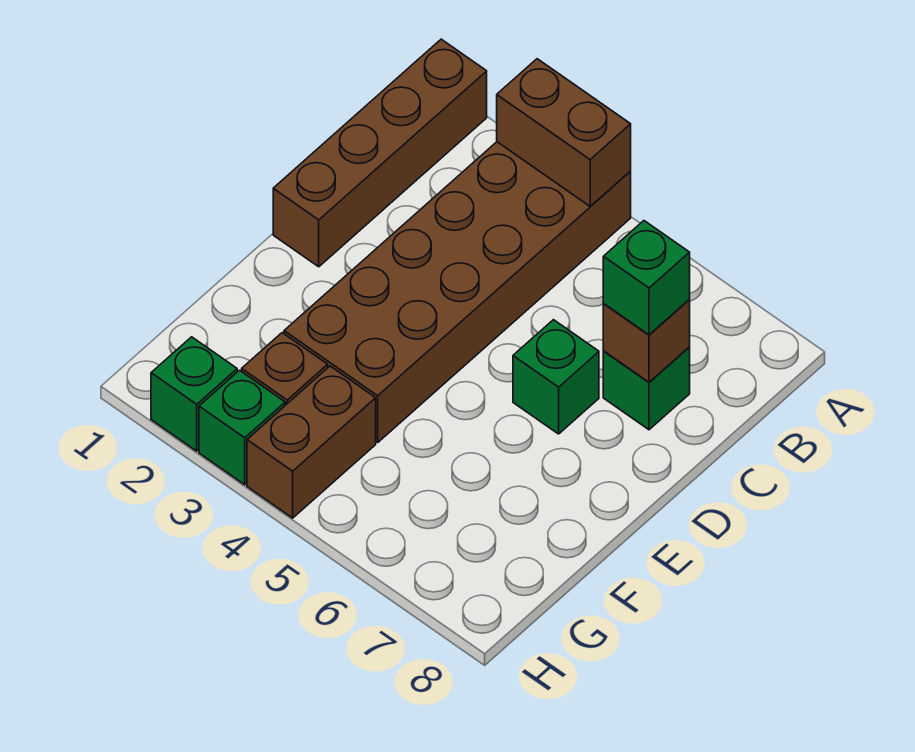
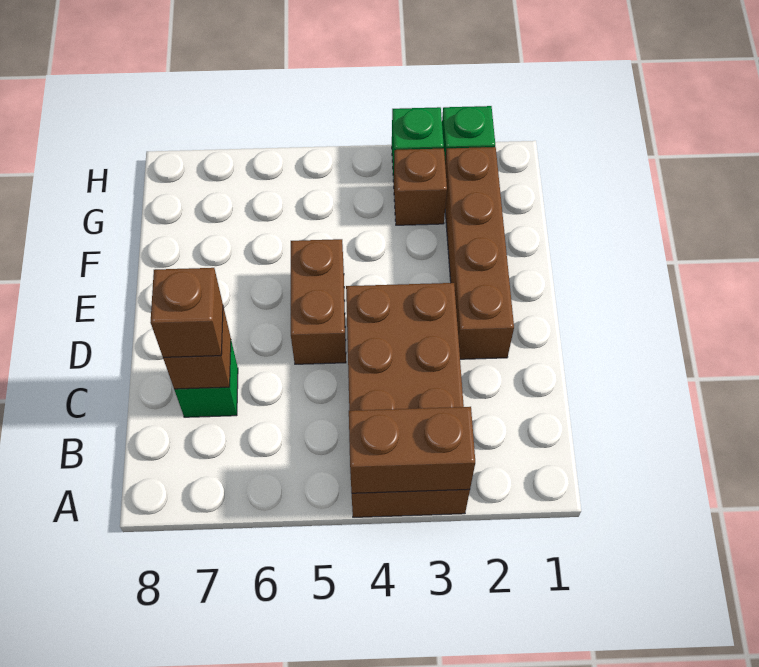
brown brick A1:D1 level 1 -> brown brick D2:G2 level 1
brown brick A3:F4 level 1 -> brown brick A3:D4 level 1
green brick C7 level 3 -> brown brick C7 level 3
green brick D6 level 1 -> none
brown brick G4:H4 level 1 -> brown brick D5:E5 level 1

